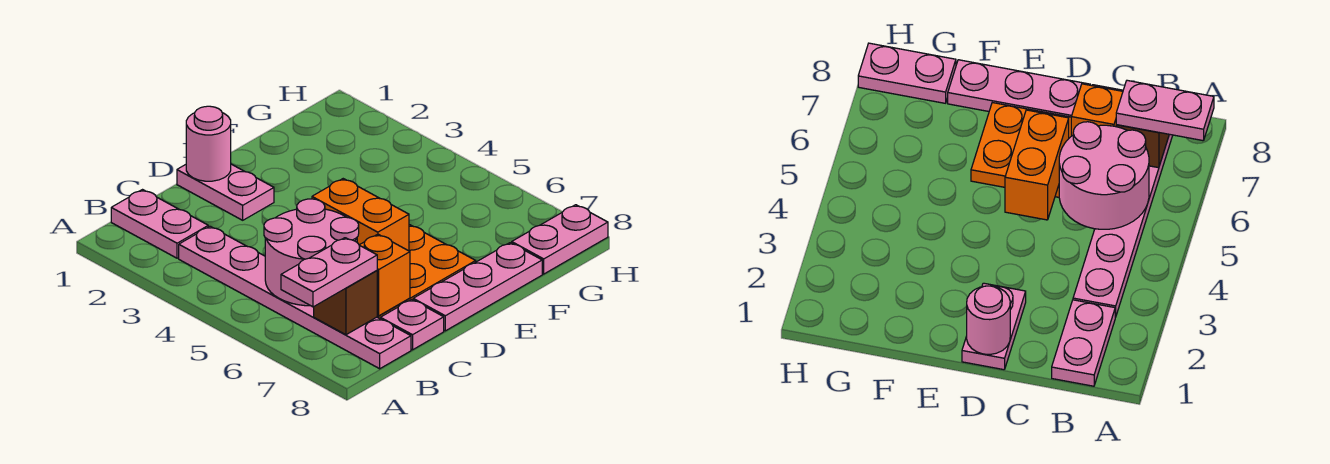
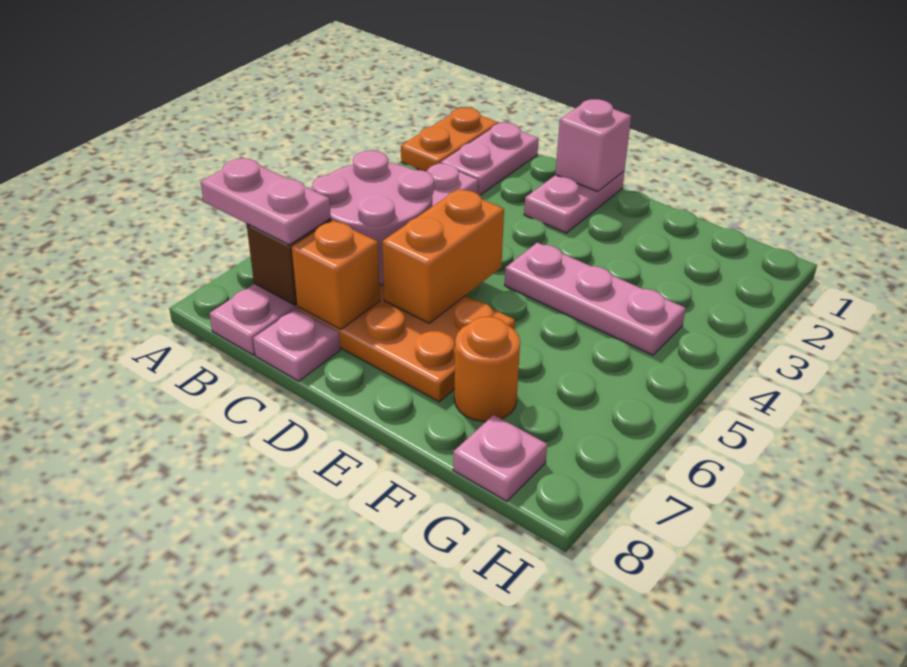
none -> orange plate A1:A2 level 1
pink round brick D1 level 2 -> pink brick D1 level 2
pink plate D8:F8 level 1 -> pink plate E4:G4 level 1
none -> orange round brick F7 level 1
pink plate G8:H8 level 1 -> pink plate G8 level 1

